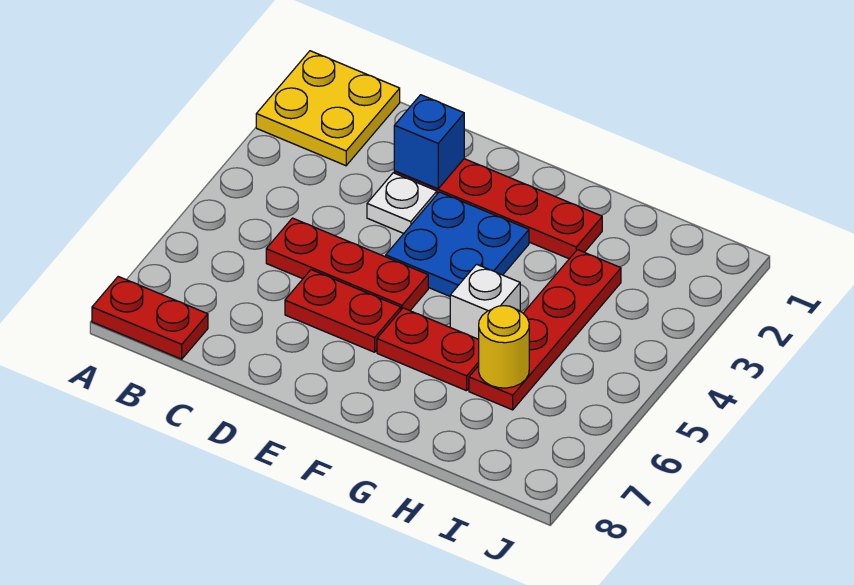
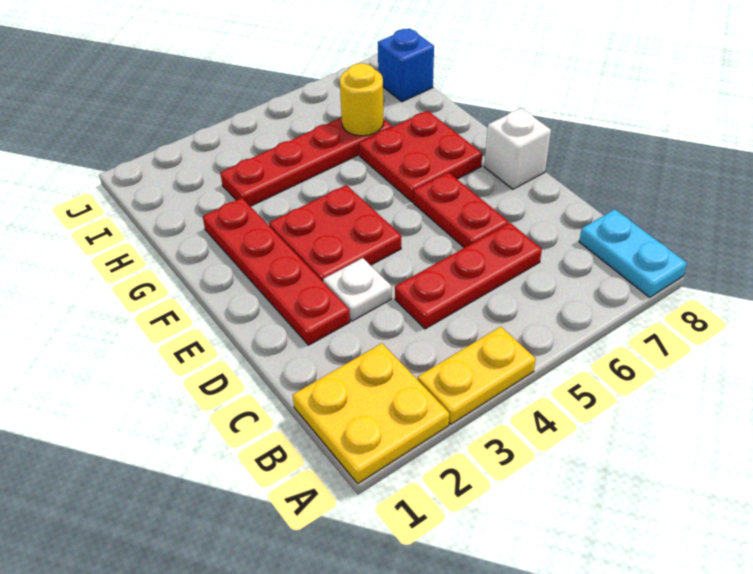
none -> yellow plate A3:A4 level 1
red plate A8:B8 level 1 -> cyan plate A8:B8 level 1
red plate C5:E5 level 1 -> red plate C4:C6 level 1
blue brick D2 level 2 -> blue brick I8 level 1
blue plate E3:F4 level 1 -> red plate E3:F4 level 1
red plate F6:G6 level 1 -> red plate F6:G7 level 1
white brick G5 level 1 -> white brick E8 level 1

